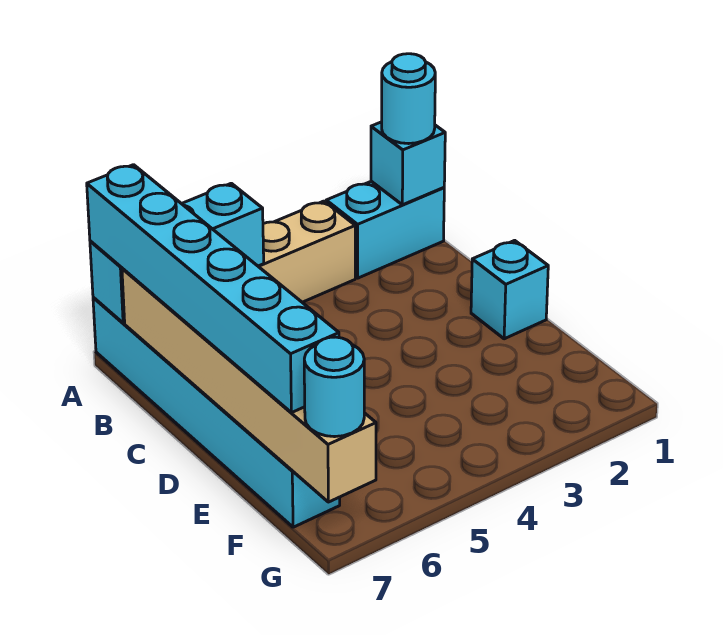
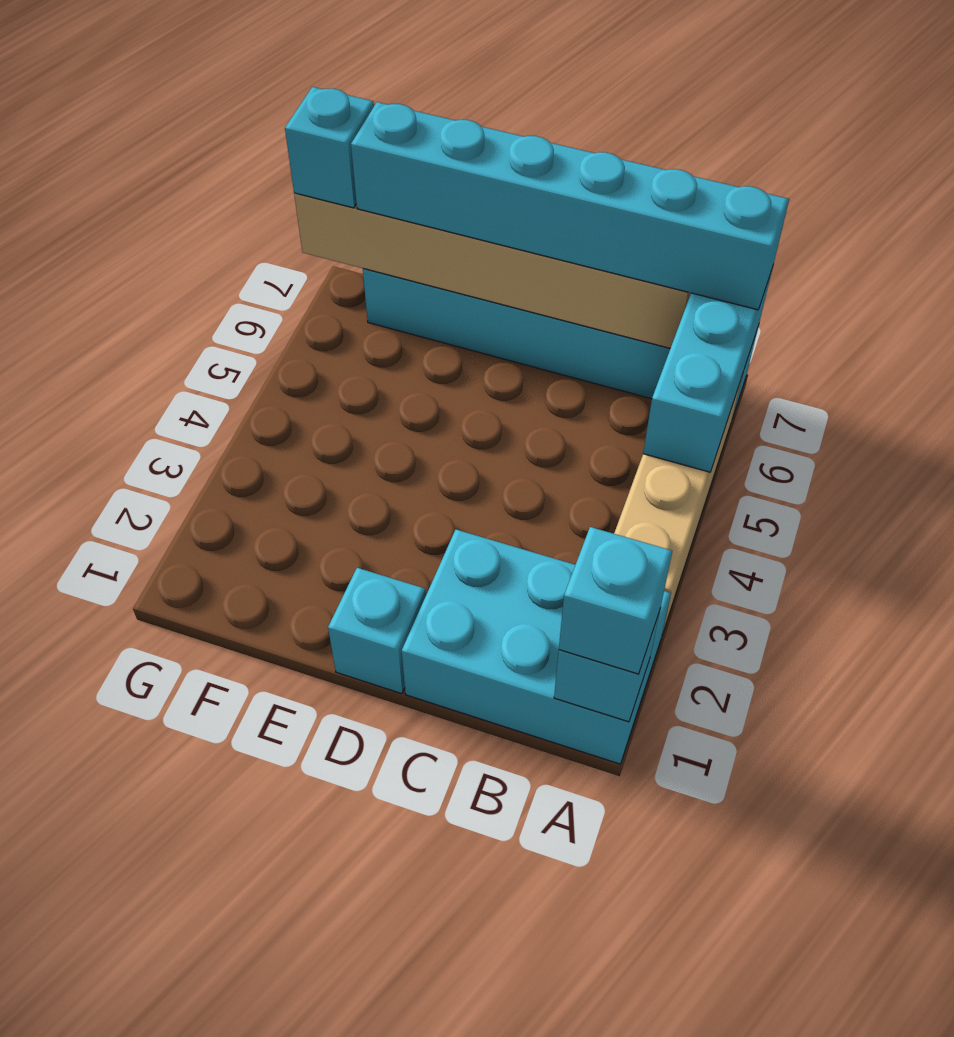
cyan brick A1:A2 level 1 -> cyan brick A1:C2 level 1
cyan round brick A1 level 3 -> cyan brick A1 level 3
cyan round brick G7 level 3 -> cyan brick G7 level 3

